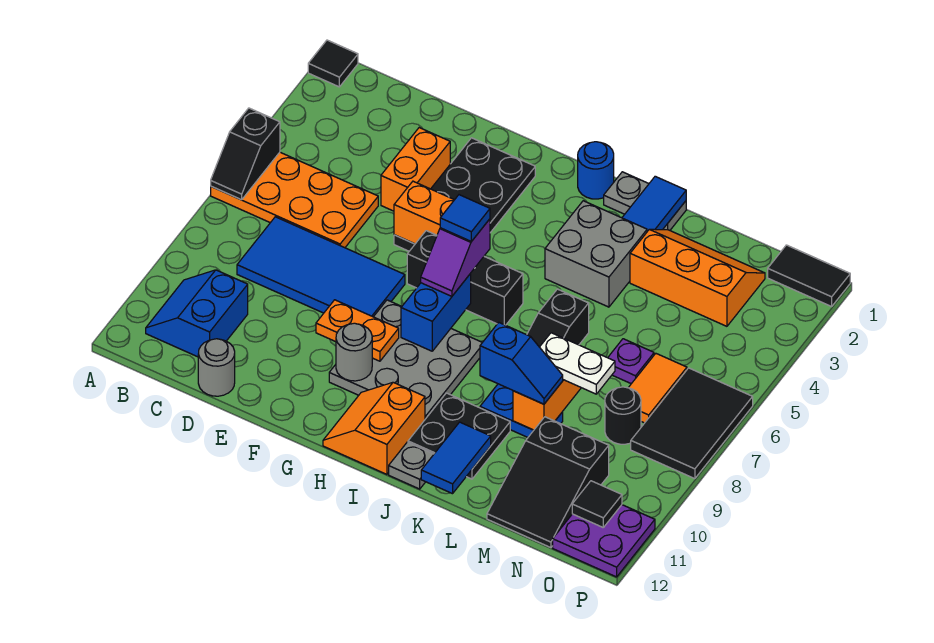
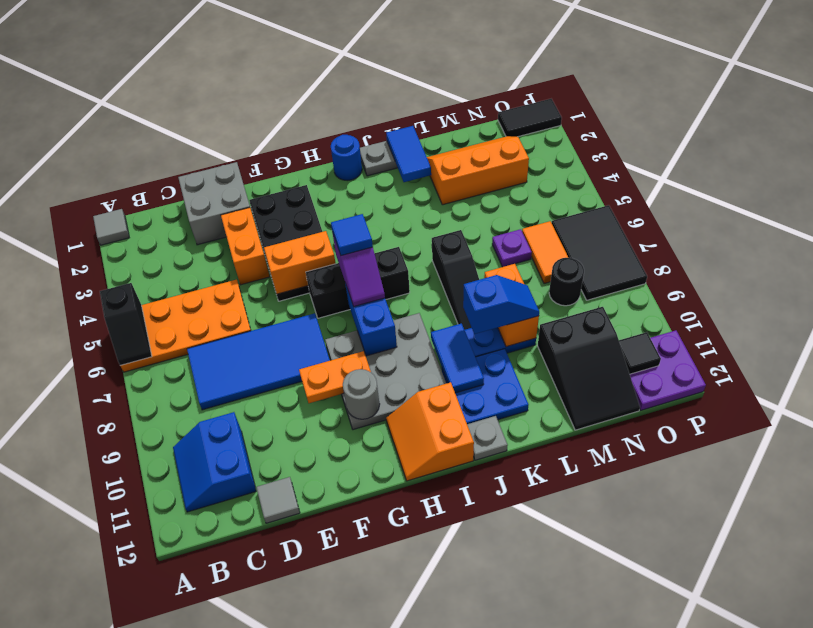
black tile A1 level 1 -> grey tile A1 level 1
grey round brick D12 level 1 -> grey tile D12 level 1
grey brick J3:K4 level 1 -> grey brick D1:E2 level 1
black plate J10:K11 level 1 -> blue plate J10:K11 level 1
blue tile K11:K12 level 2 -> blue tile J9:J10 level 2
white plate L8:M8 level 3 -> none

